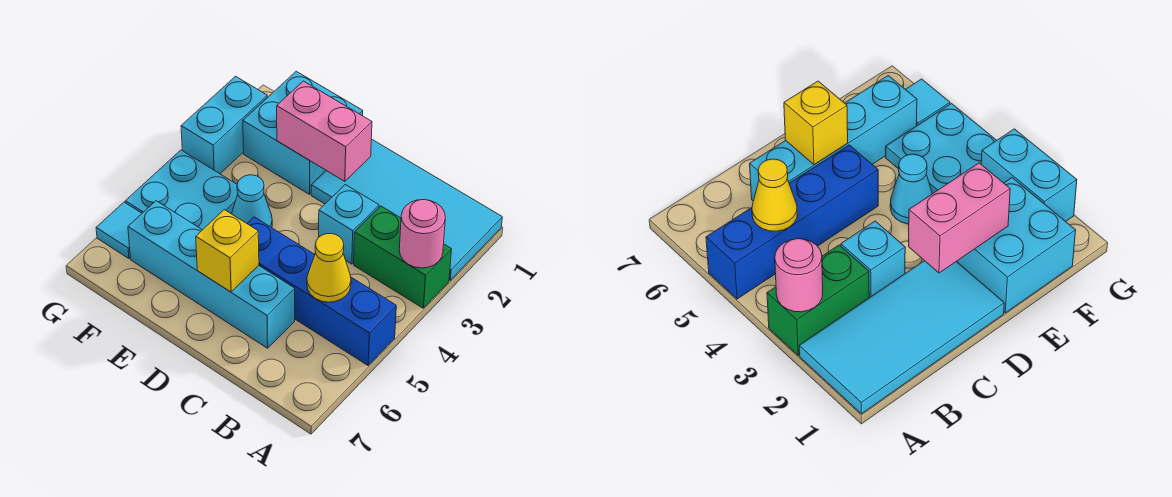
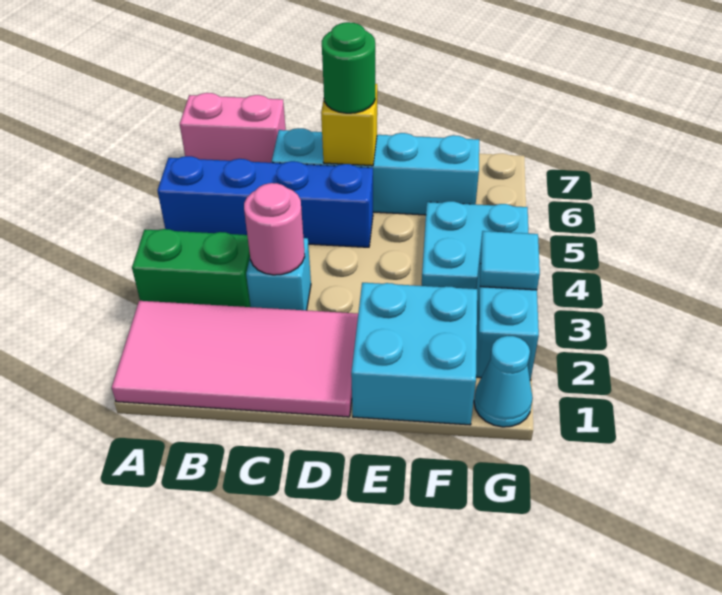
cyan tile A1:D2 level 1 -> pink tile A1:D2 level 1
pink round brick A3 level 2 -> pink round brick C3 level 2
yellow cone B5 level 2 -> none
pink brick D2:E2 level 2 -> pink brick A7:B7 level 1
none -> green round brick D6 level 3
cyan cone E4 level 1 -> cyan cone G1 level 1
cyan tile G6 level 1 -> cyan tile G3 level 2

